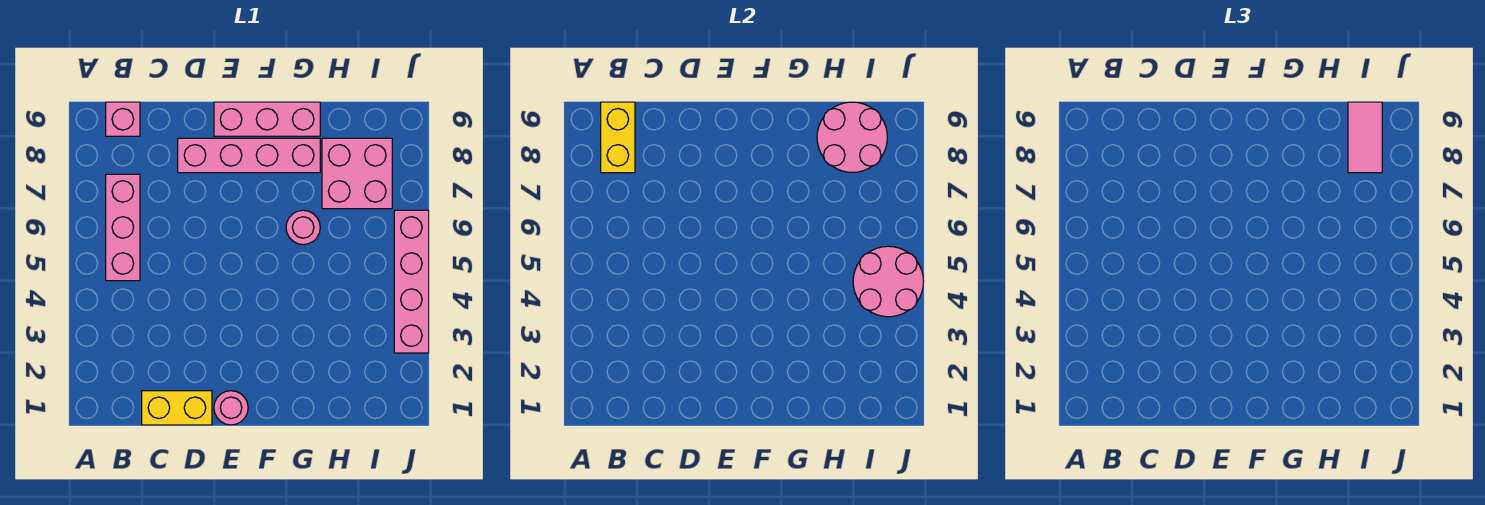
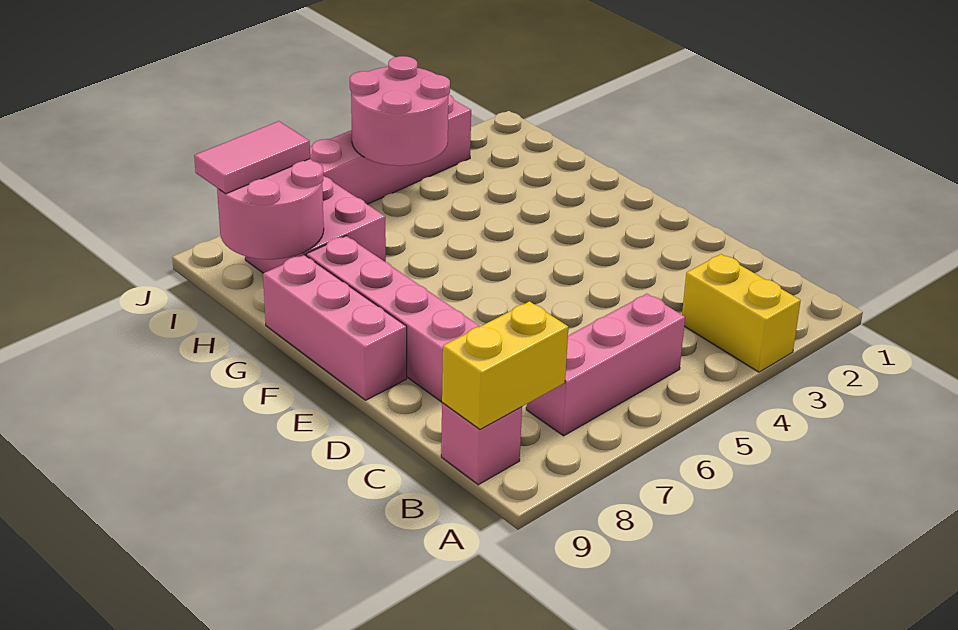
yellow brick C1:D1 level 1 -> yellow brick A3:B3 level 1
pink round brick E1 level 1 -> none
pink round brick G6 level 1 -> none

